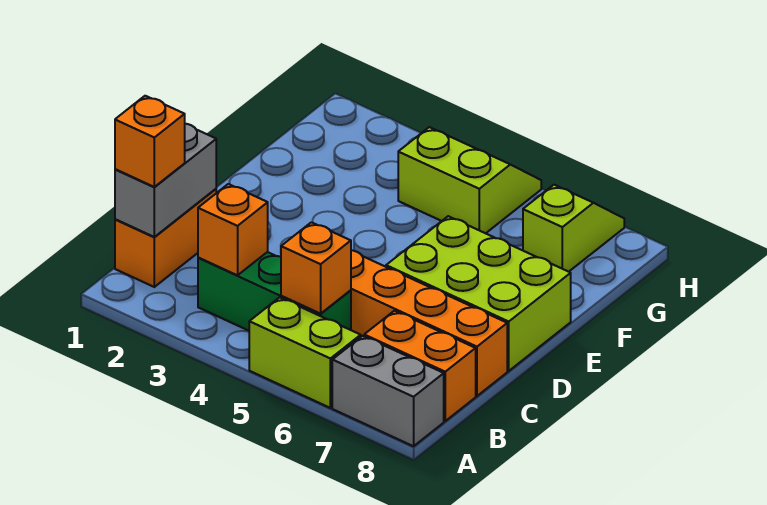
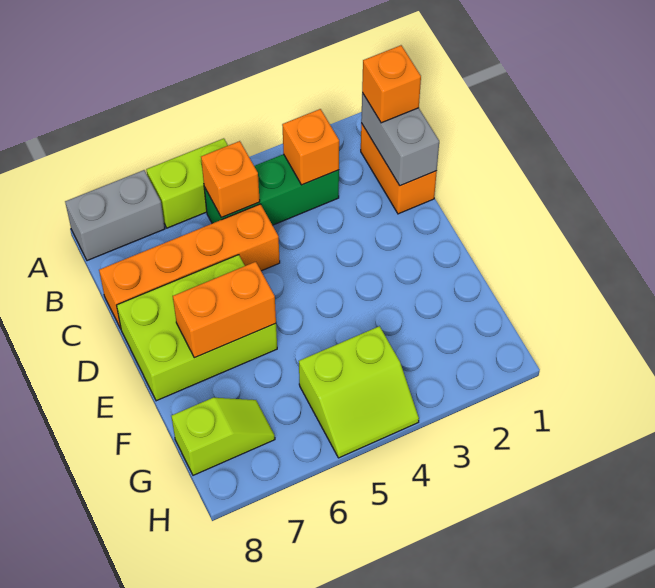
orange brick B7:B8 level 1 -> orange brick E6:E7 level 2
lime slope G7:H7 level 1 top G -> lime slope G7:G8 level 1 top 8

